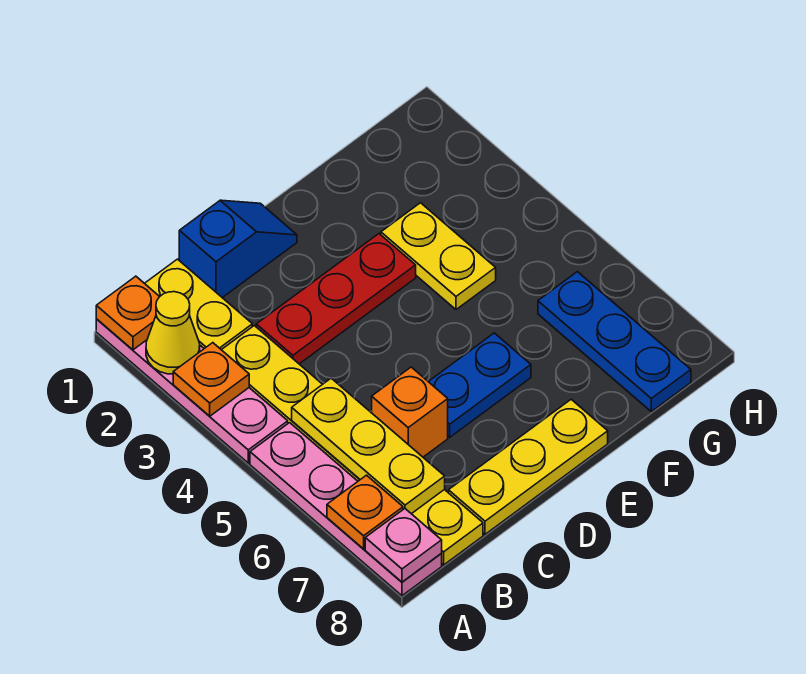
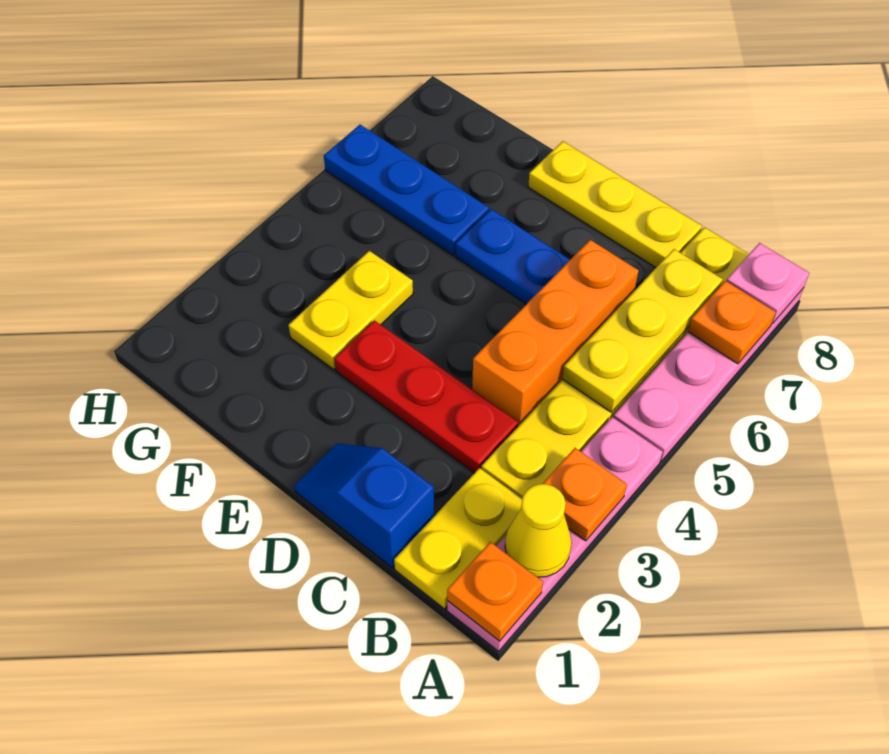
orange brick C6 level 1 -> orange brick C4:C6 level 1
blue plate G6:G8 level 1 -> blue plate F6:H6 level 1

